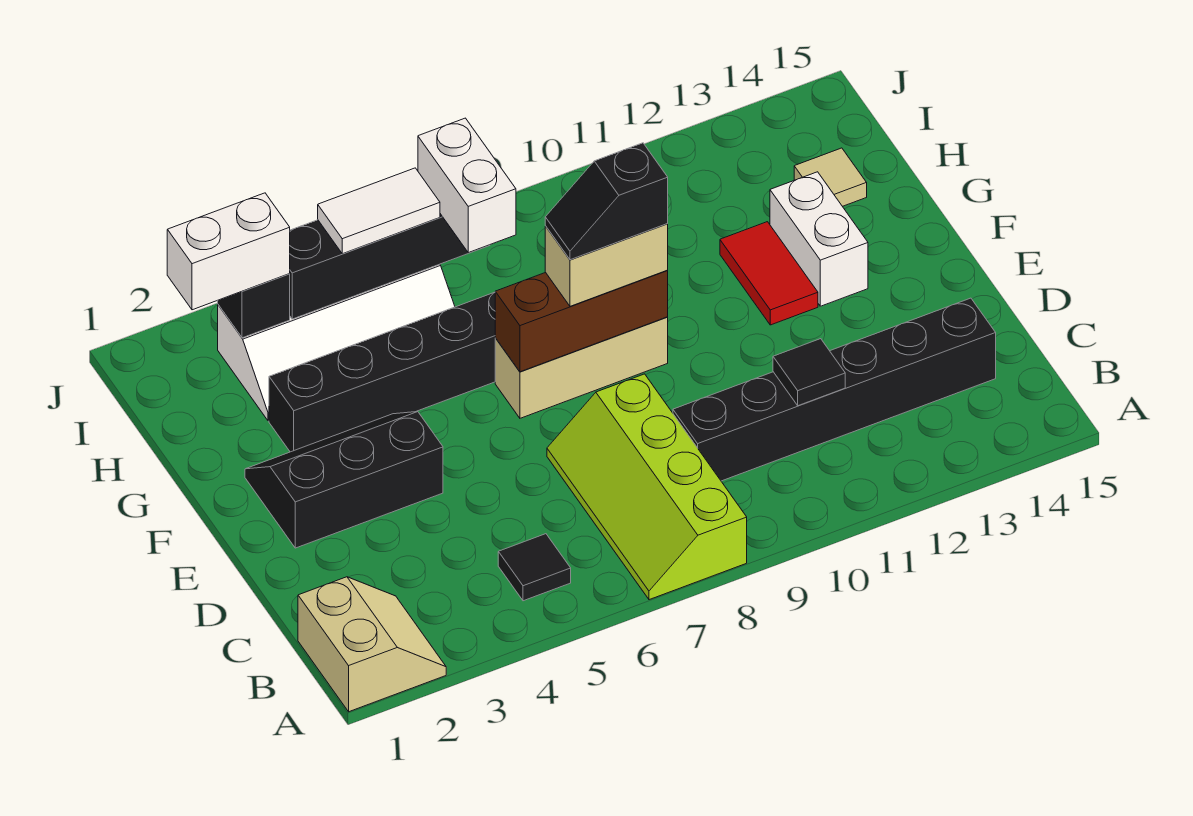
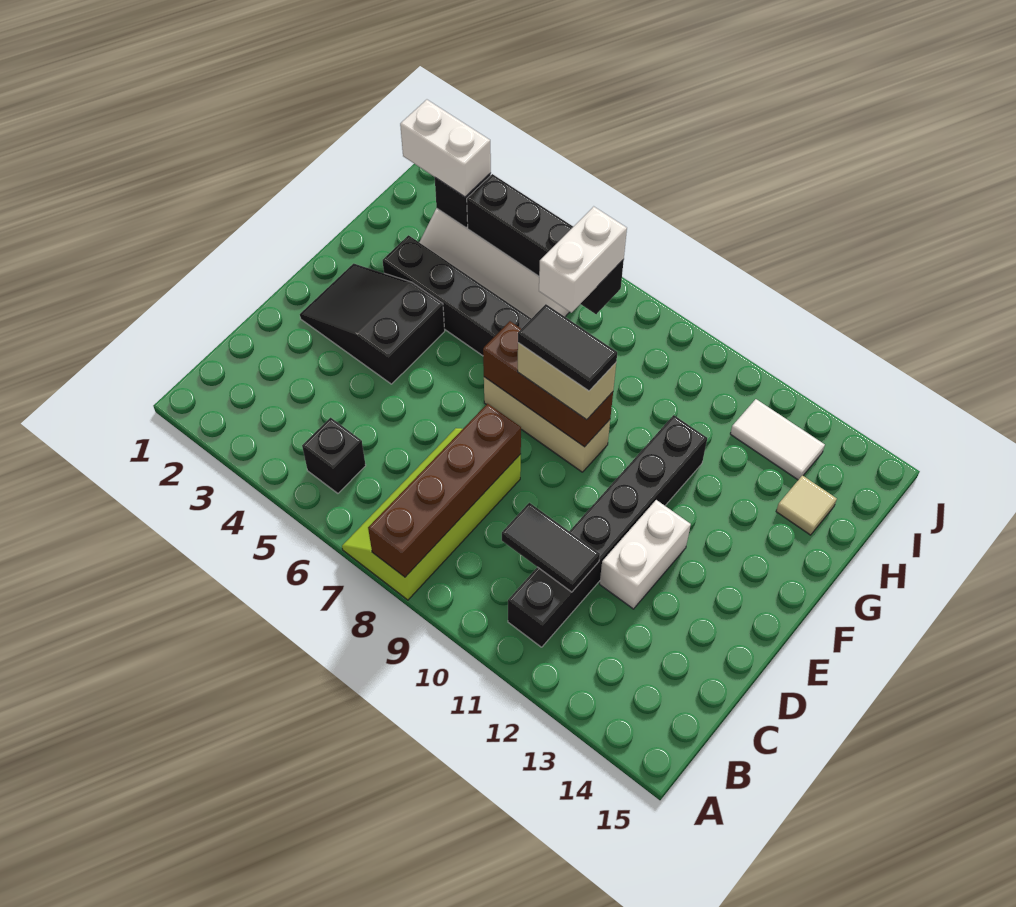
tan slope A1:B2 level 1 top 1 -> none
none -> brown brick A8:D8 level 2
black tile B5 level 1 -> black brick B5 level 1
black brick C9:C14 level 1 -> black brick B11:G11 level 1
black tile C11 level 2 -> black tile C10:C11 level 2
black slope E2:F4 level 1 top E -> black slope E2:F4 level 1 top 4
black slope F8:F9 level 4 top 9 -> black tile F8:F9 level 4
red tile F12:G12 level 1 -> none
white brick F13:G13 level 1 -> white brick D12:E12 level 1
white tile I5:I6 level 3 -> white tile I12:I13 level 1

